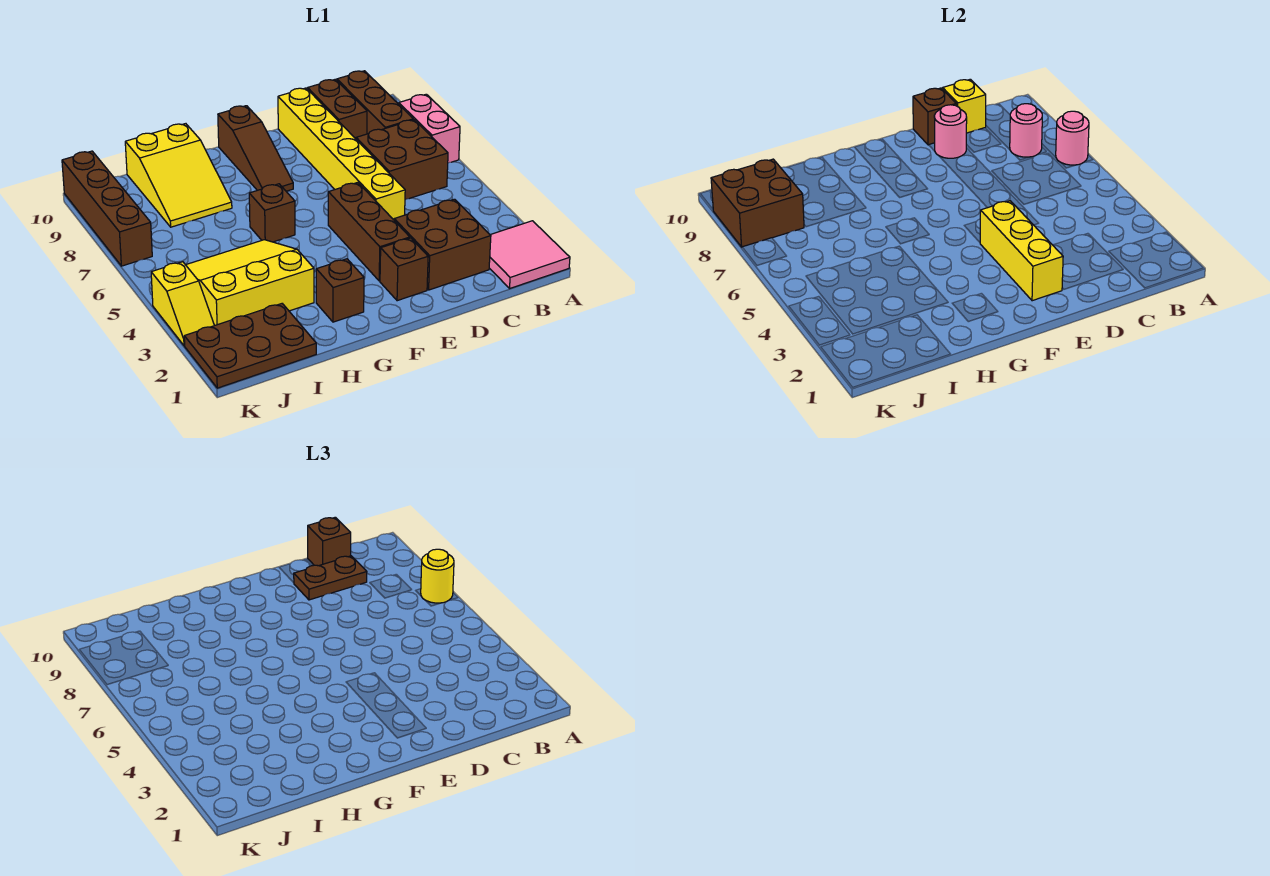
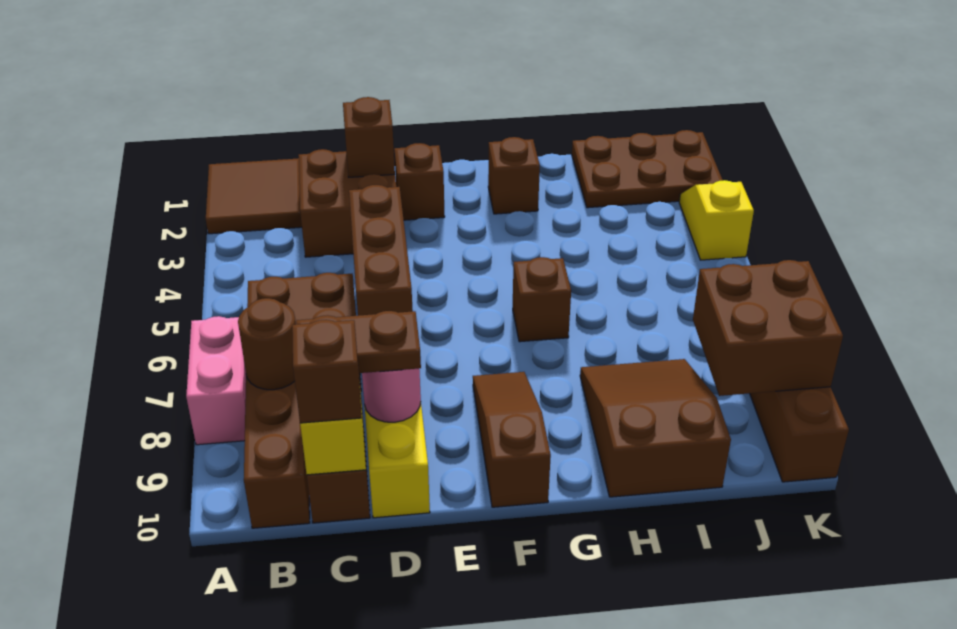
pink tile A1:B2 level 1 -> brown tile A1:B2 level 1
pink round brick A7 level 2 -> none
yellow round brick A7 level 3 -> none
pink round brick B8 level 2 -> brown round brick B8 level 2
brown brick D10 level 2 -> brown brick D2 level 2
yellow brick E2:E4 level 2 -> none
brown brick E3:E5 level 1 -> brown brick D5:D7 level 2
yellow slope H3:J5 level 1 top 3 -> none
yellow slope H8:I10 level 1 top 10 -> brown slope H8:I10 level 1 top 10

